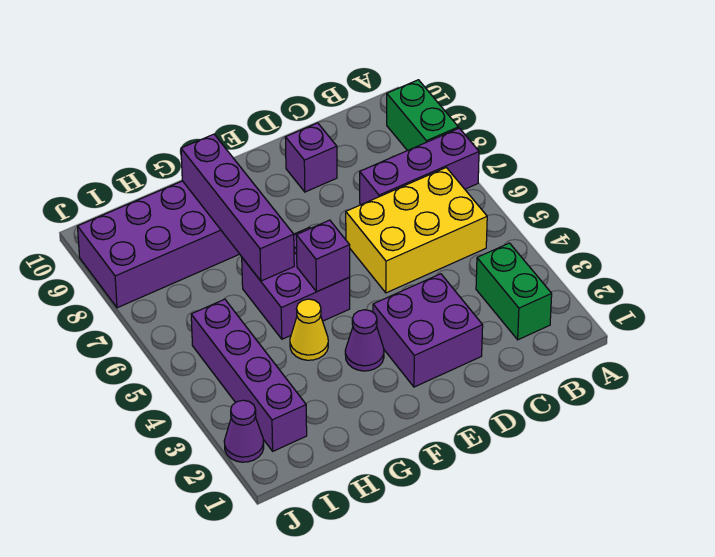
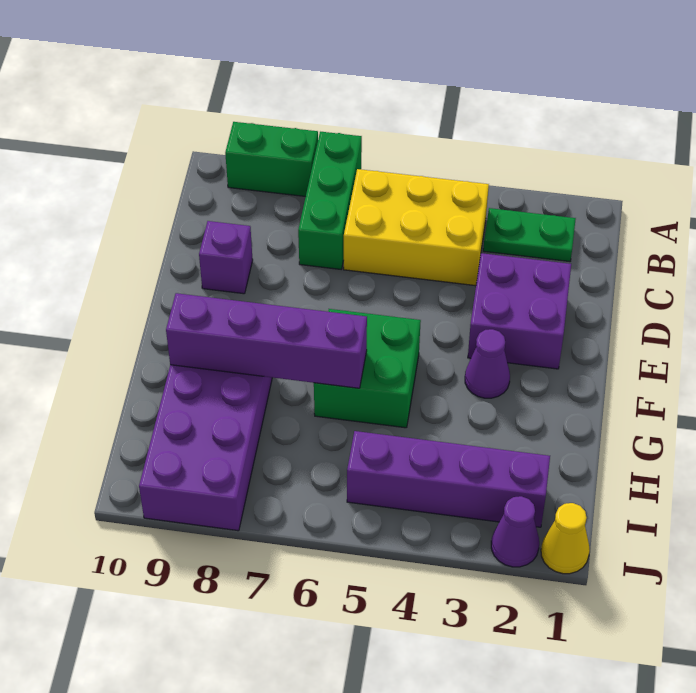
purple brick A7:C7 level 1 -> green brick A7:C7 level 1
green brick B2:B3 level 1 -> green plate B2:B3 level 1
yellow brick B5:D6 level 1 -> yellow brick B4:C6 level 1
purple brick F5:G6 level 1 -> green brick F5:G6 level 1
purple brick F5 level 2 -> none
yellow cone G4 level 1 -> yellow cone J1 level 1

